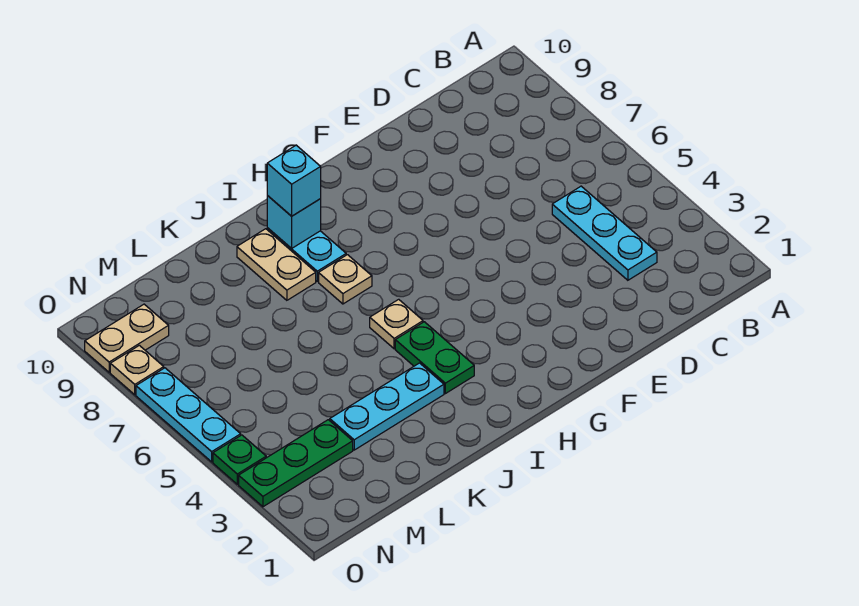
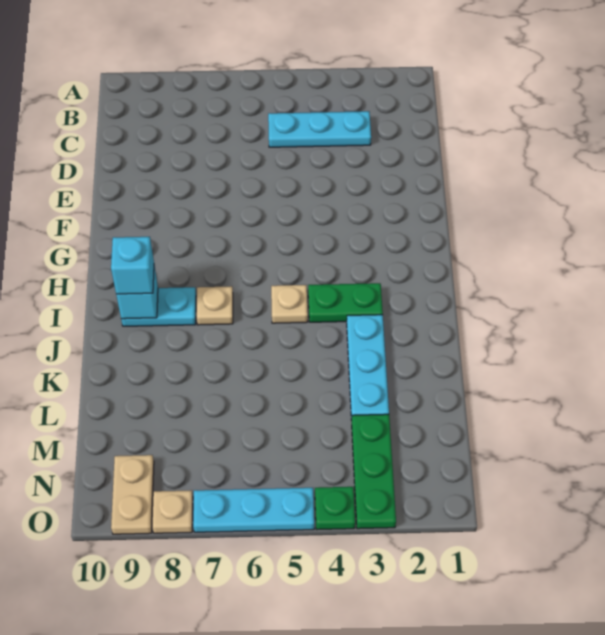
tan plate J8:J9 level 1 -> none

